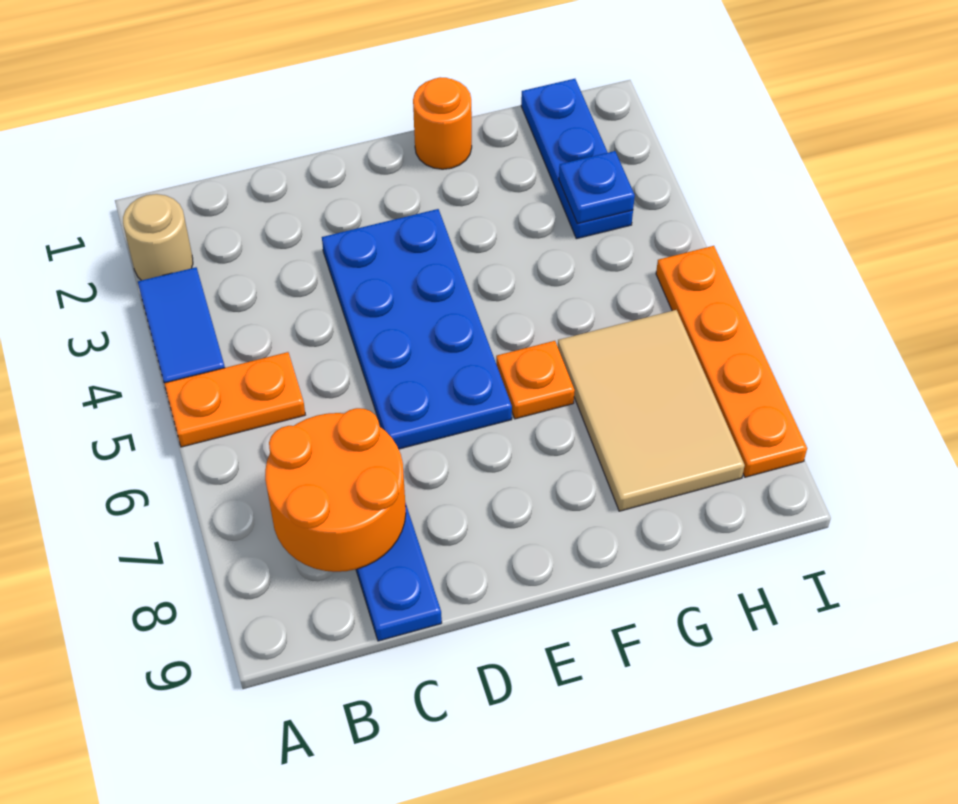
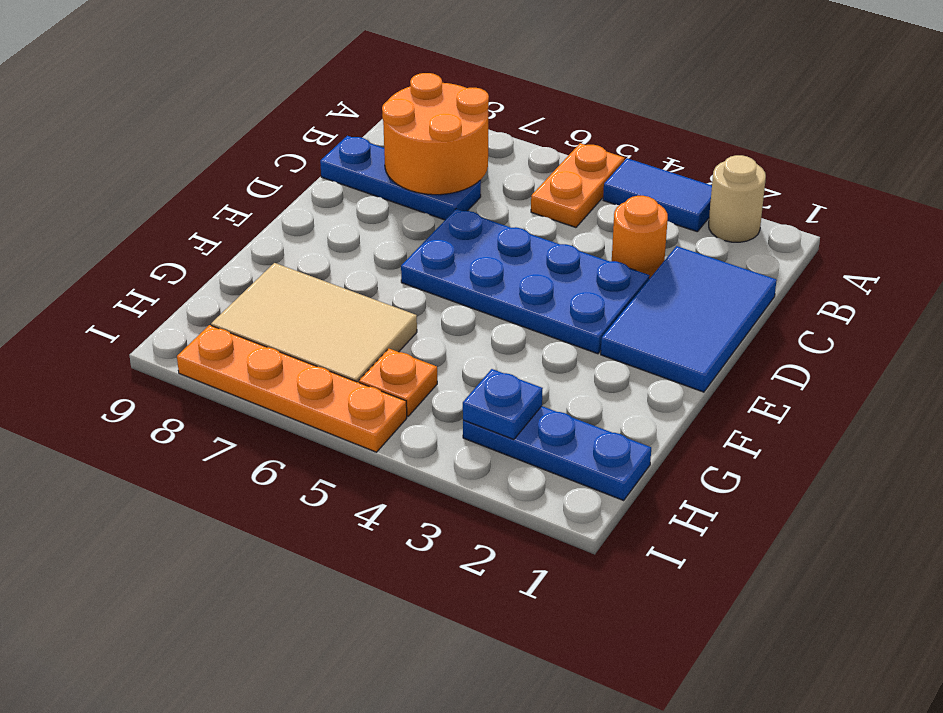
none -> blue tile C1:E2 level 1
orange round brick F1 level 1 -> orange round brick C3 level 1
orange plate F6 level 1 -> orange plate H5 level 1

